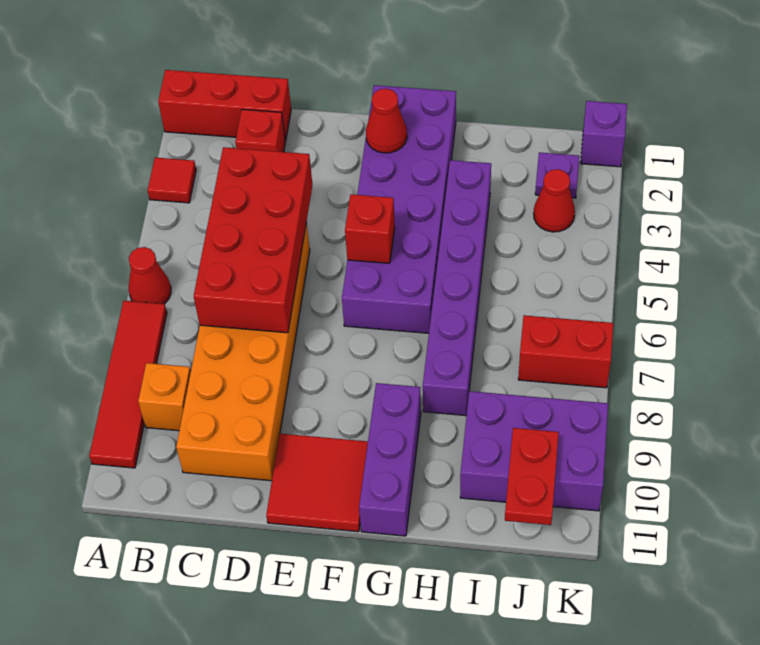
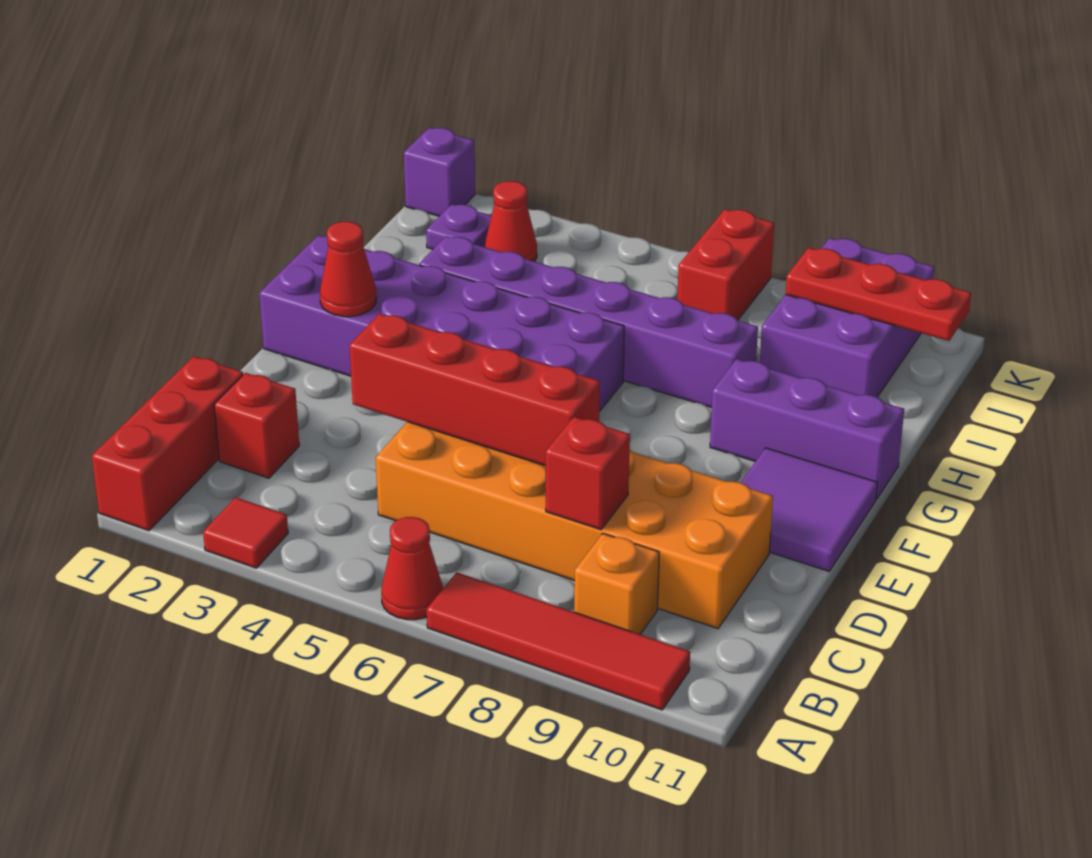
red brick C4:D7 level 2 -> red brick D4:D7 level 2
red tile E10:F11 level 1 -> purple tile E10:F11 level 1
red brick F5 level 2 -> red brick C8 level 2
red plate J10:J11 level 2 -> red plate J9:J11 level 2

